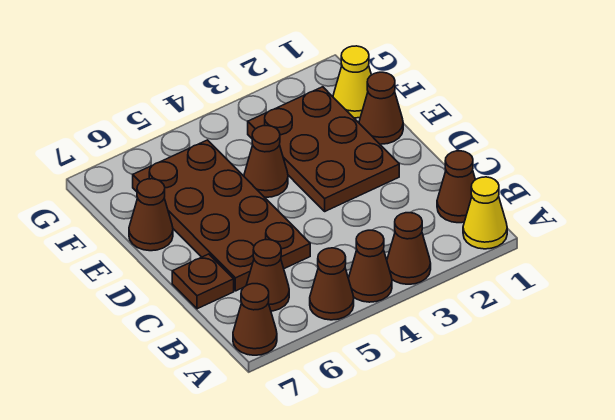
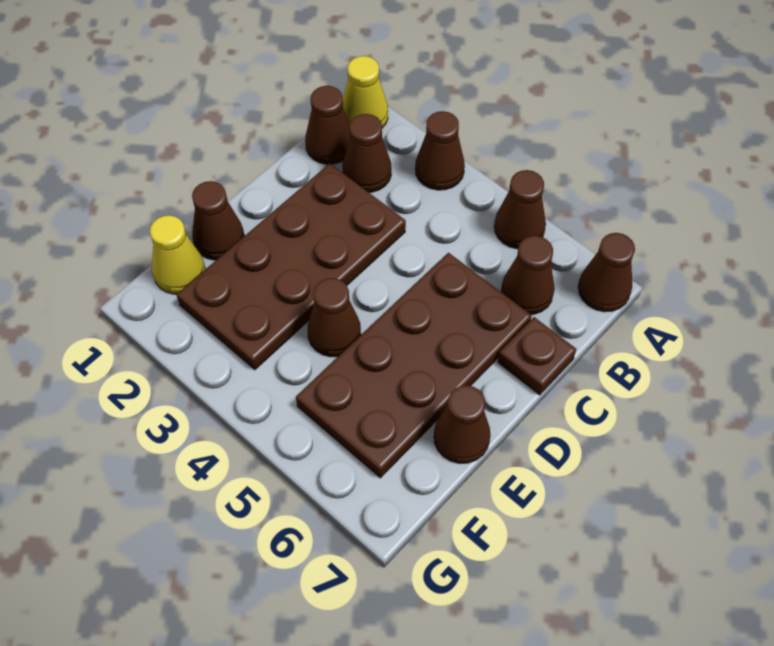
brown cone A4 level 1 -> brown cone B2 level 1
brown plate D2:F3 level 1 -> brown plate C2:F3 level 1

